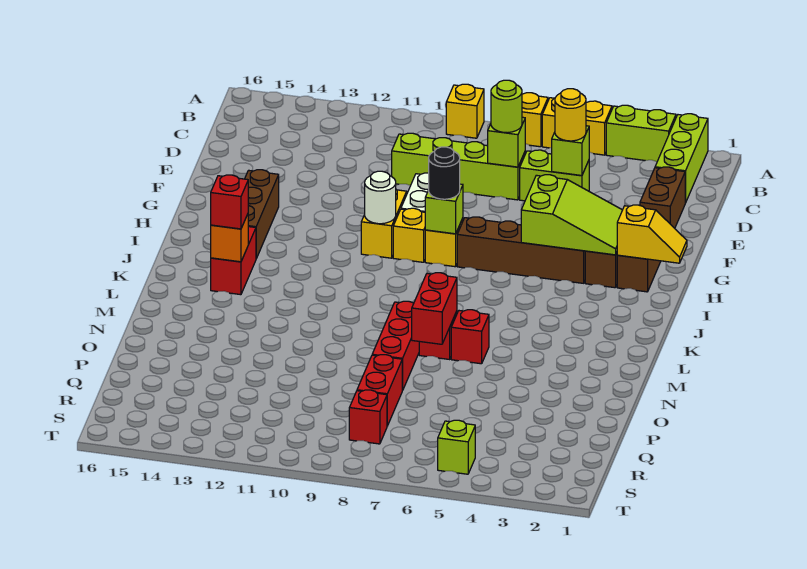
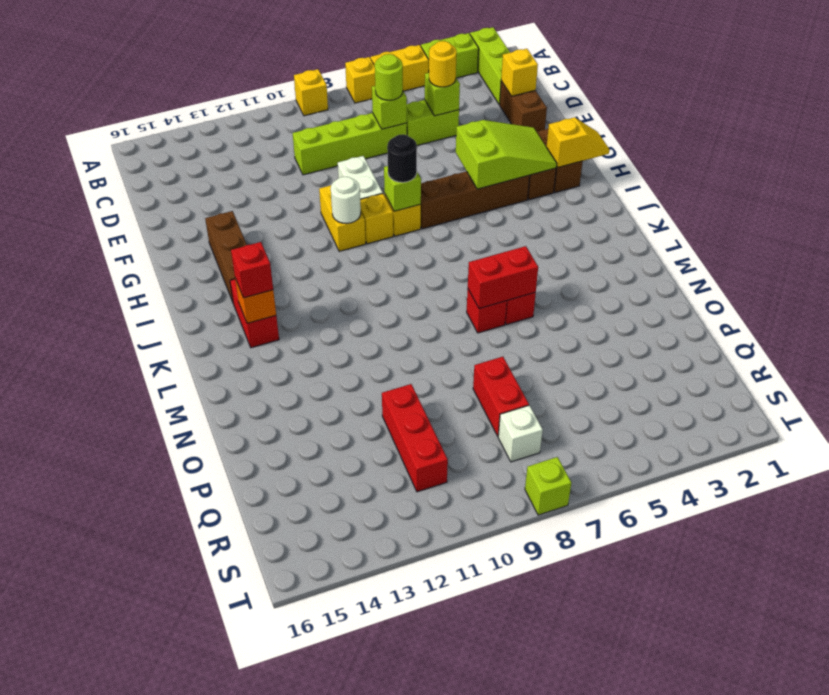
none -> yellow brick D2 level 2
red brick M7:N7 level 2 -> red brick M6:M7 level 2
red brick M8:O8 level 1 -> red brick P11:R11 level 1
red brick R8 level 1 -> white brick R8 level 1
lime brick S5 level 1 -> lime brick T8 level 1

